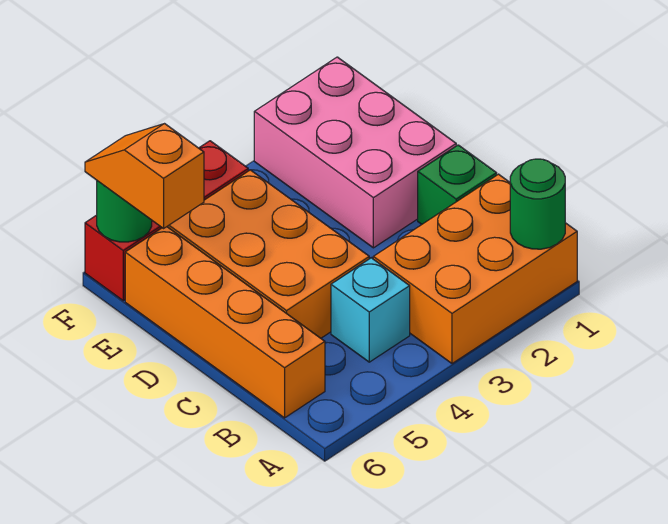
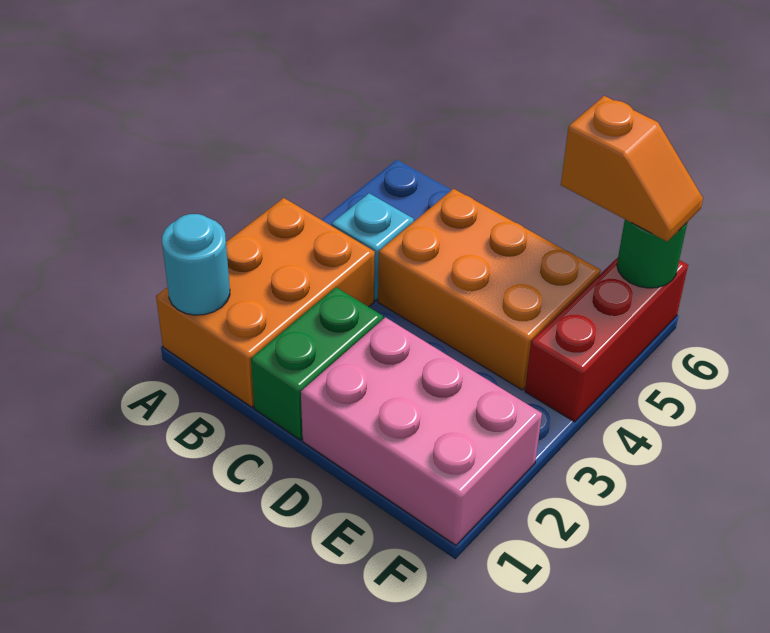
green round brick A1 level 2 -> cyan round brick A1 level 2
orange brick B6:E6 level 1 -> none
green brick C1 level 1 -> green brick C1:C2 level 1

